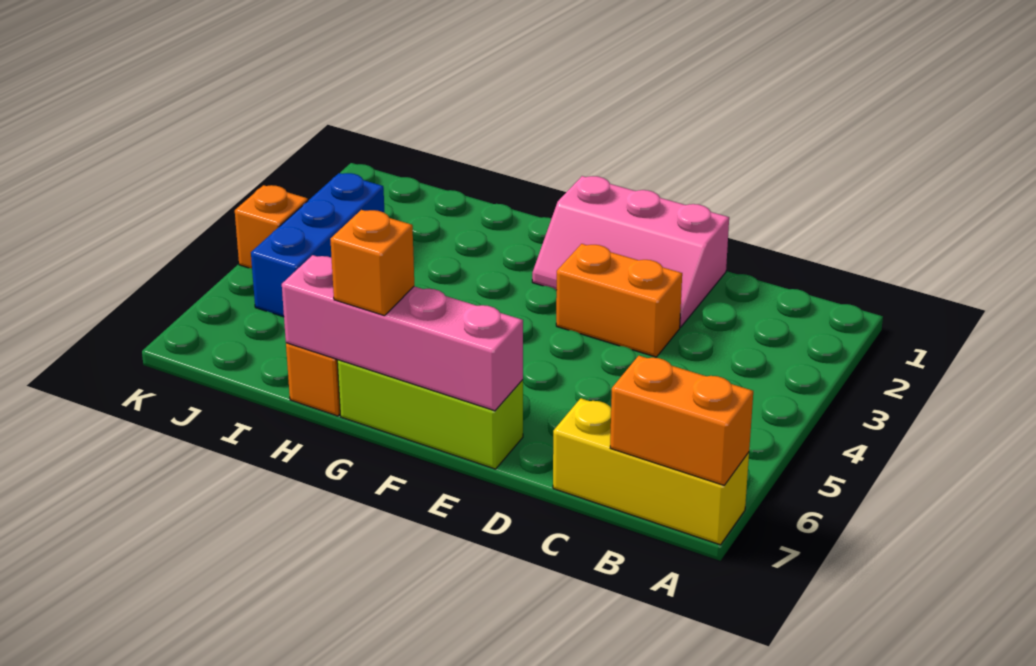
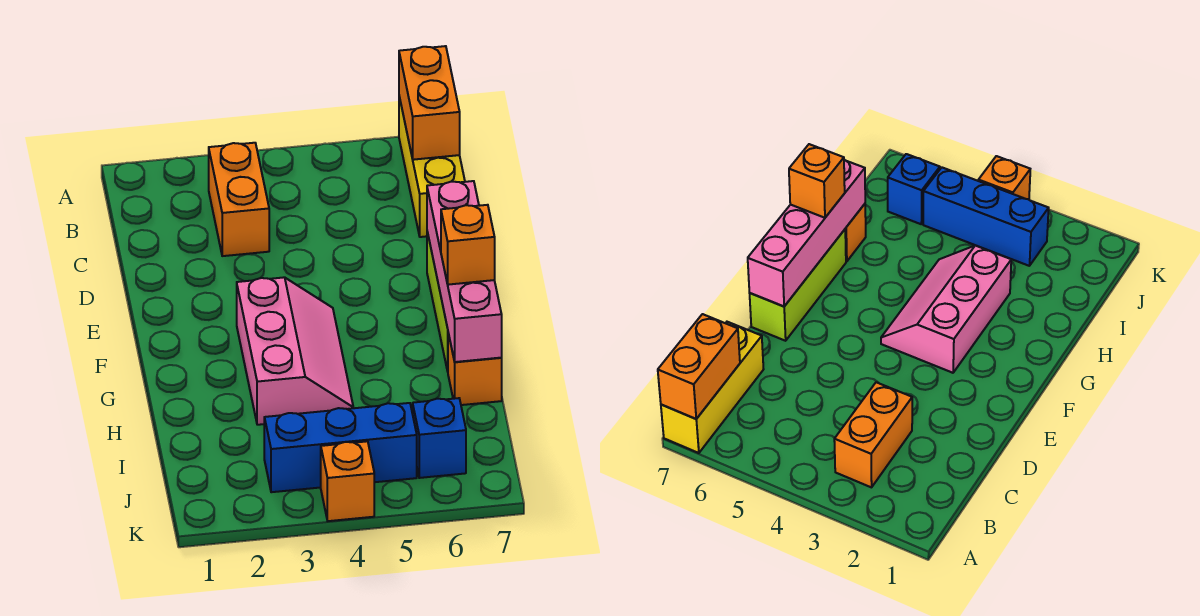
pink slope D1:F2 level 1 top 1 -> pink slope F3:H4 level 1 top 3
orange brick D3:E3 level 1 -> orange brick B3:C3 level 1
none -> blue brick J6 level 1

